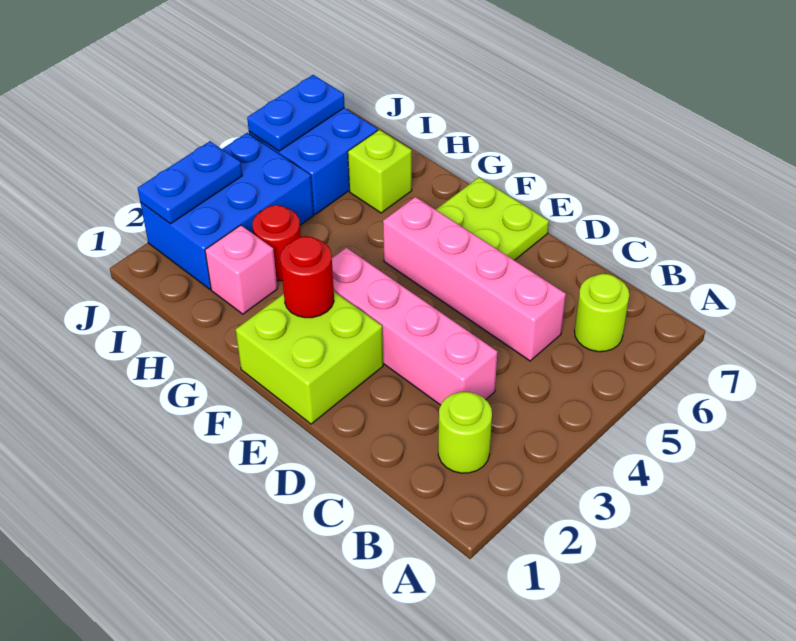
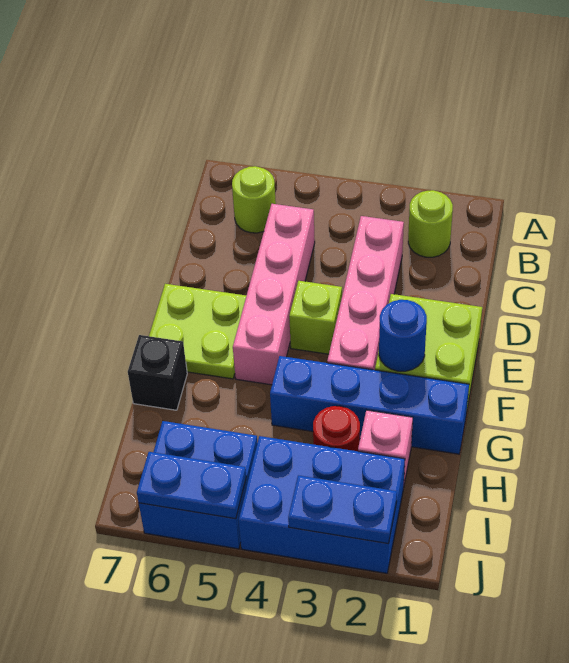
red round brick F2 level 2 -> blue round brick F2 level 2
none -> blue brick G1:G4 level 1
none -> black brick G7 level 1
lime brick H6 level 1 -> lime brick E4 level 1

